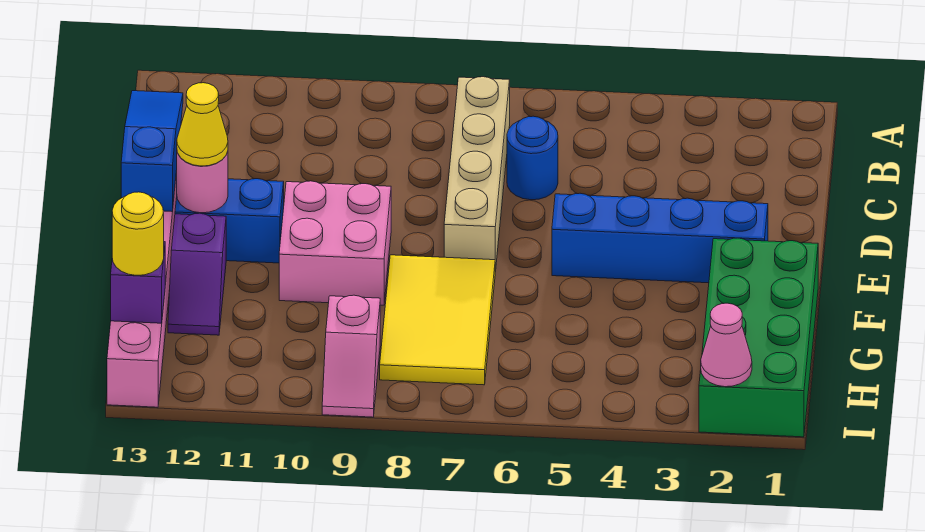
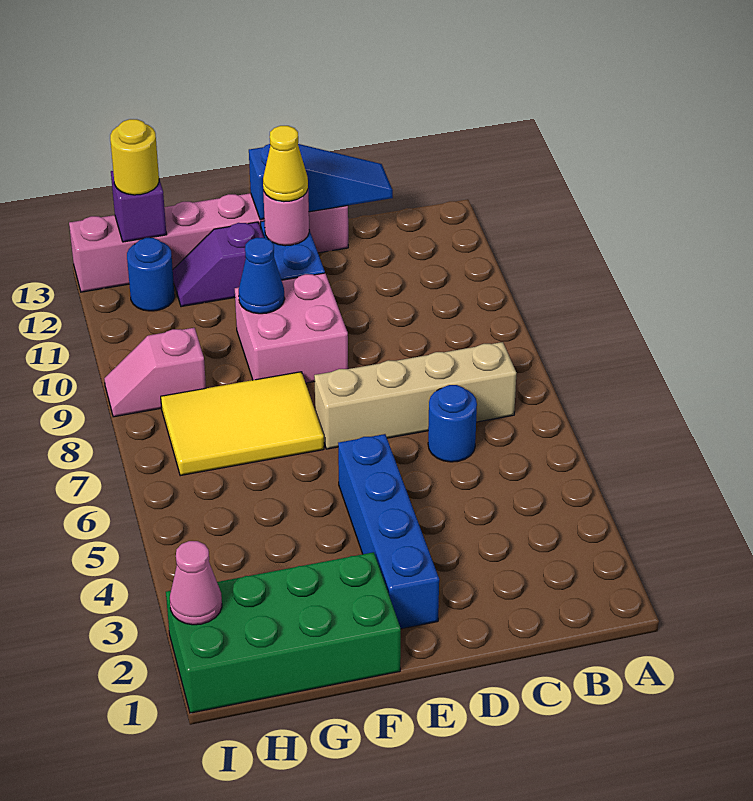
none -> blue cone F10 level 2
none -> blue round brick H12 level 1

